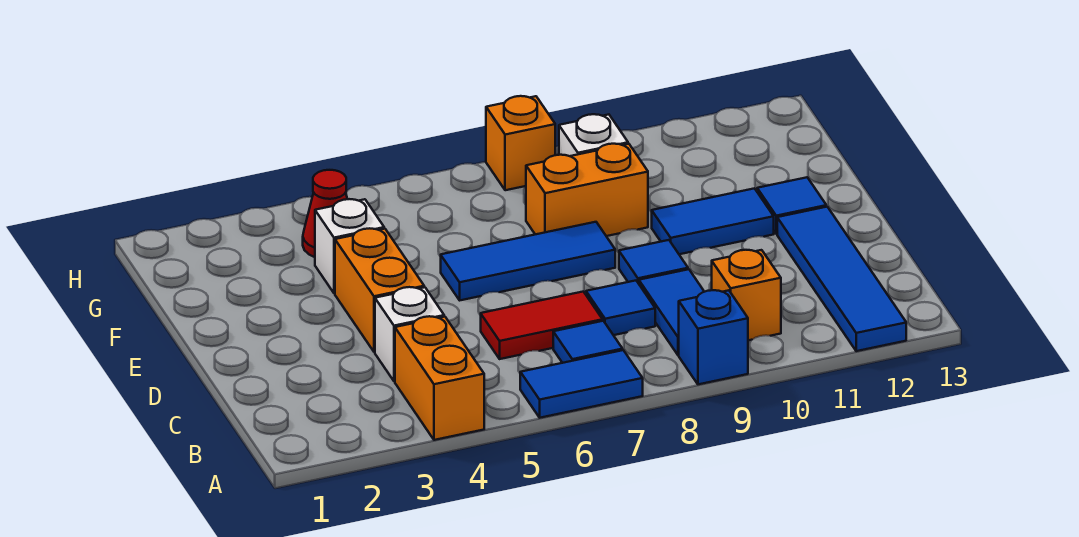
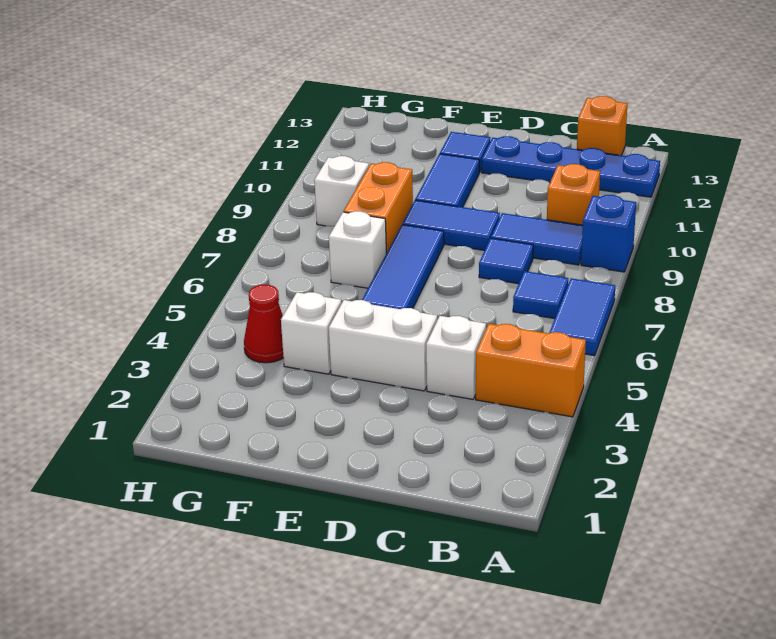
blue tile A12:D12 level 1 -> blue plate A12:D12 level 1
red tile C6:C7 level 1 -> none
orange brick D4:E4 level 1 -> white brick D4:E4 level 1
blue tile D9 level 1 -> blue tile D9:E9 level 1
none -> white brick F7 level 1
orange brick H8 level 1 -> orange brick B13 level 1

